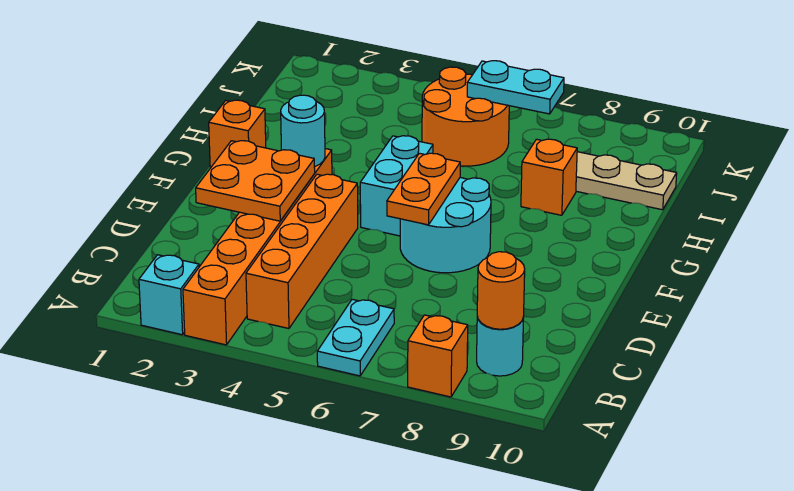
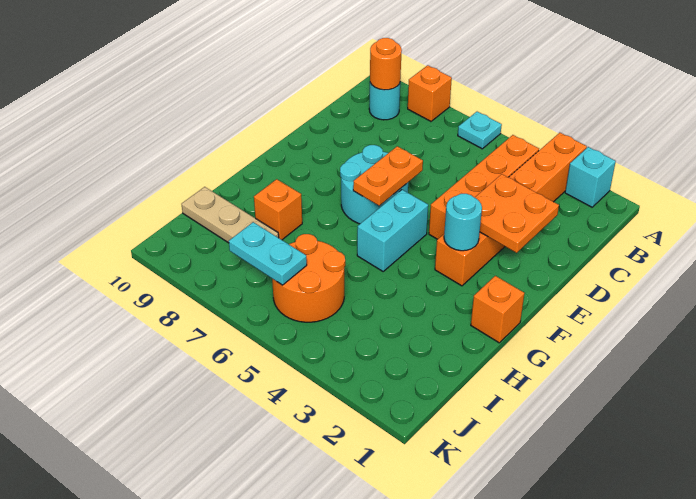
cyan plate A6:B6 level 1 -> cyan plate A6 level 1

